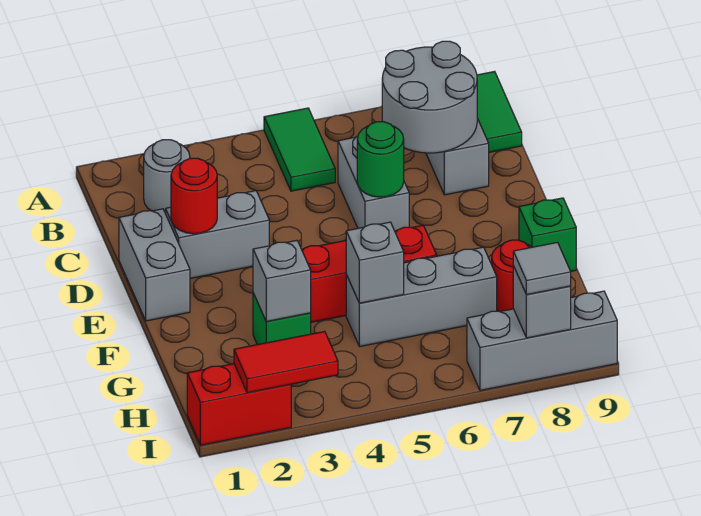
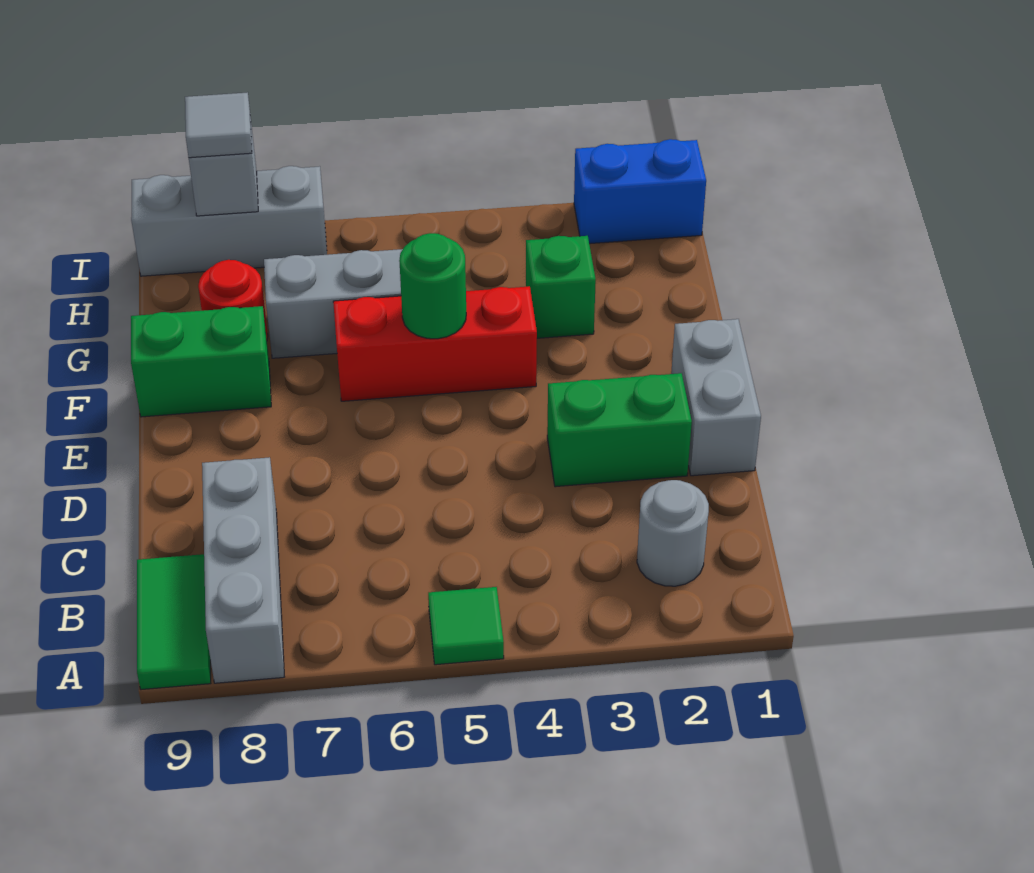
green tile A5:B5 level 1 -> green tile A5 level 1
grey round brick B7:C8 level 2 -> none
grey brick C6:D6 level 1 -> none
grey brick D2:D3 level 1 -> green brick D2:D3 level 1
red round brick D2 level 2 -> none
green round brick D6 level 2 -> green round brick F5 level 2
green brick F9 level 1 -> green brick F8:F9 level 1
grey brick G3 level 2 -> none
grey brick G5 level 2 -> none
red brick I1:I2 level 1 -> blue brick I1:I2 level 1
red tile I2:I3 level 2 -> none

